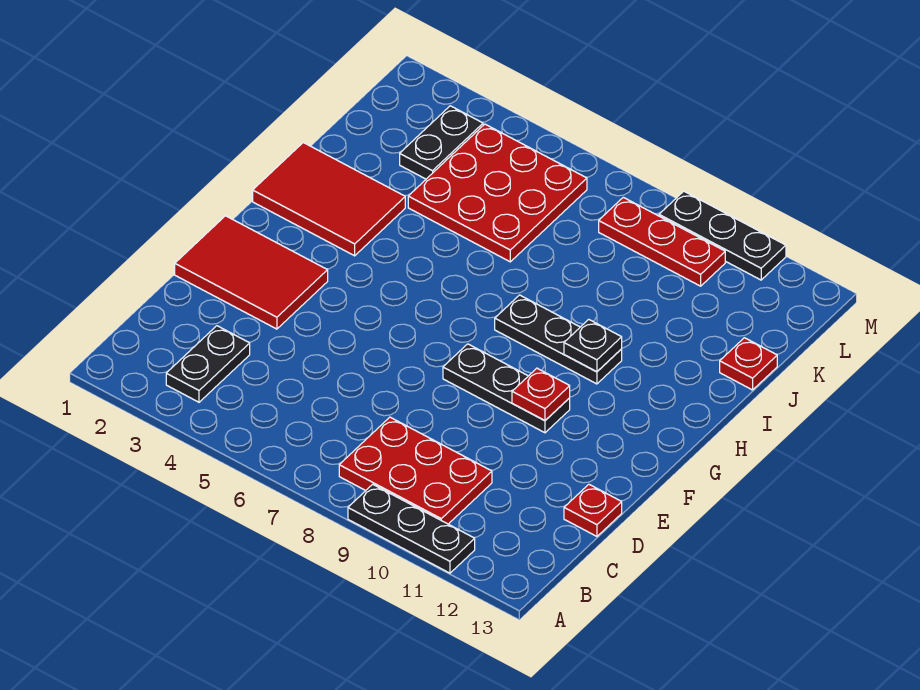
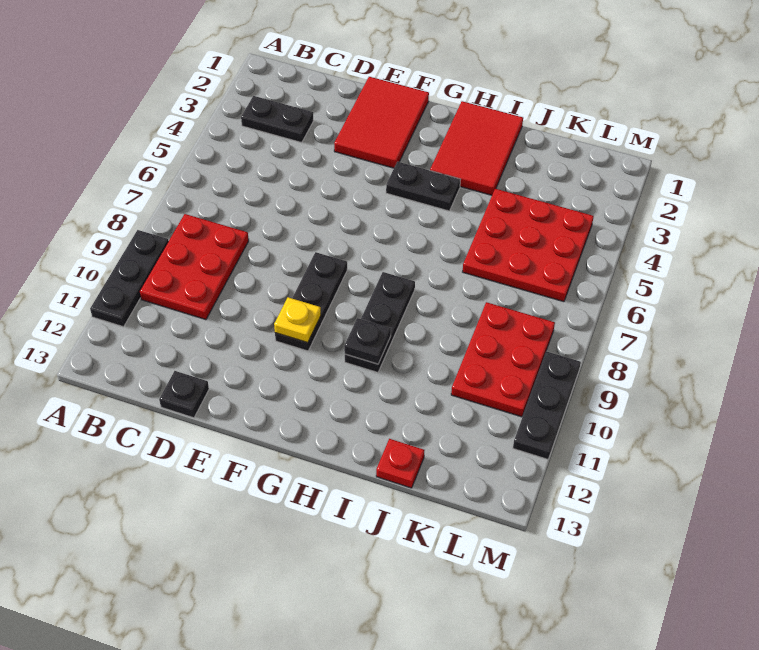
red plate D13 level 1 -> black plate D13 level 1
red plate F10 level 2 -> yellow plate F10 level 2
black plate K3:L3 level 1 -> black plate G4:H4 level 1
red plate L8:L10 level 1 -> red plate K8:L10 level 1

